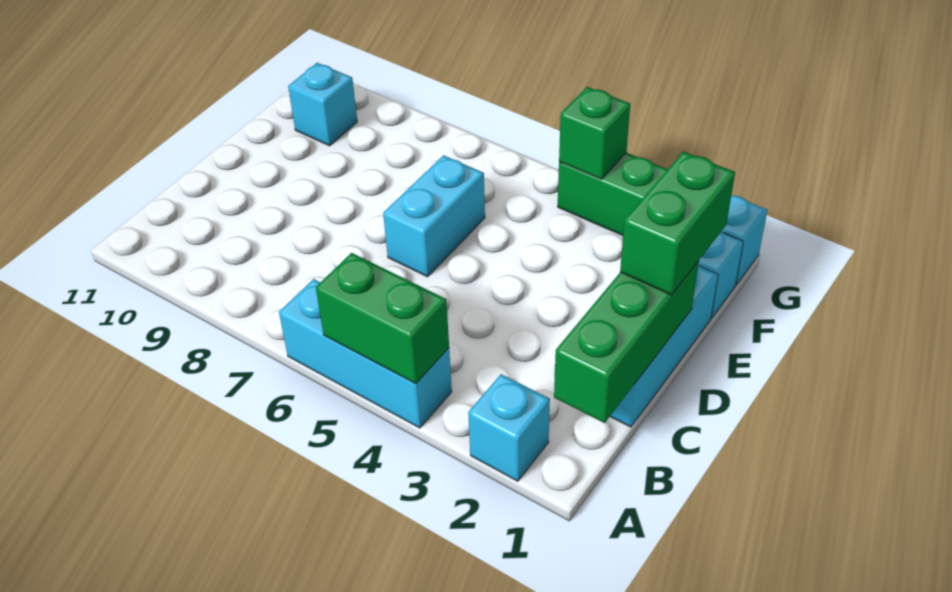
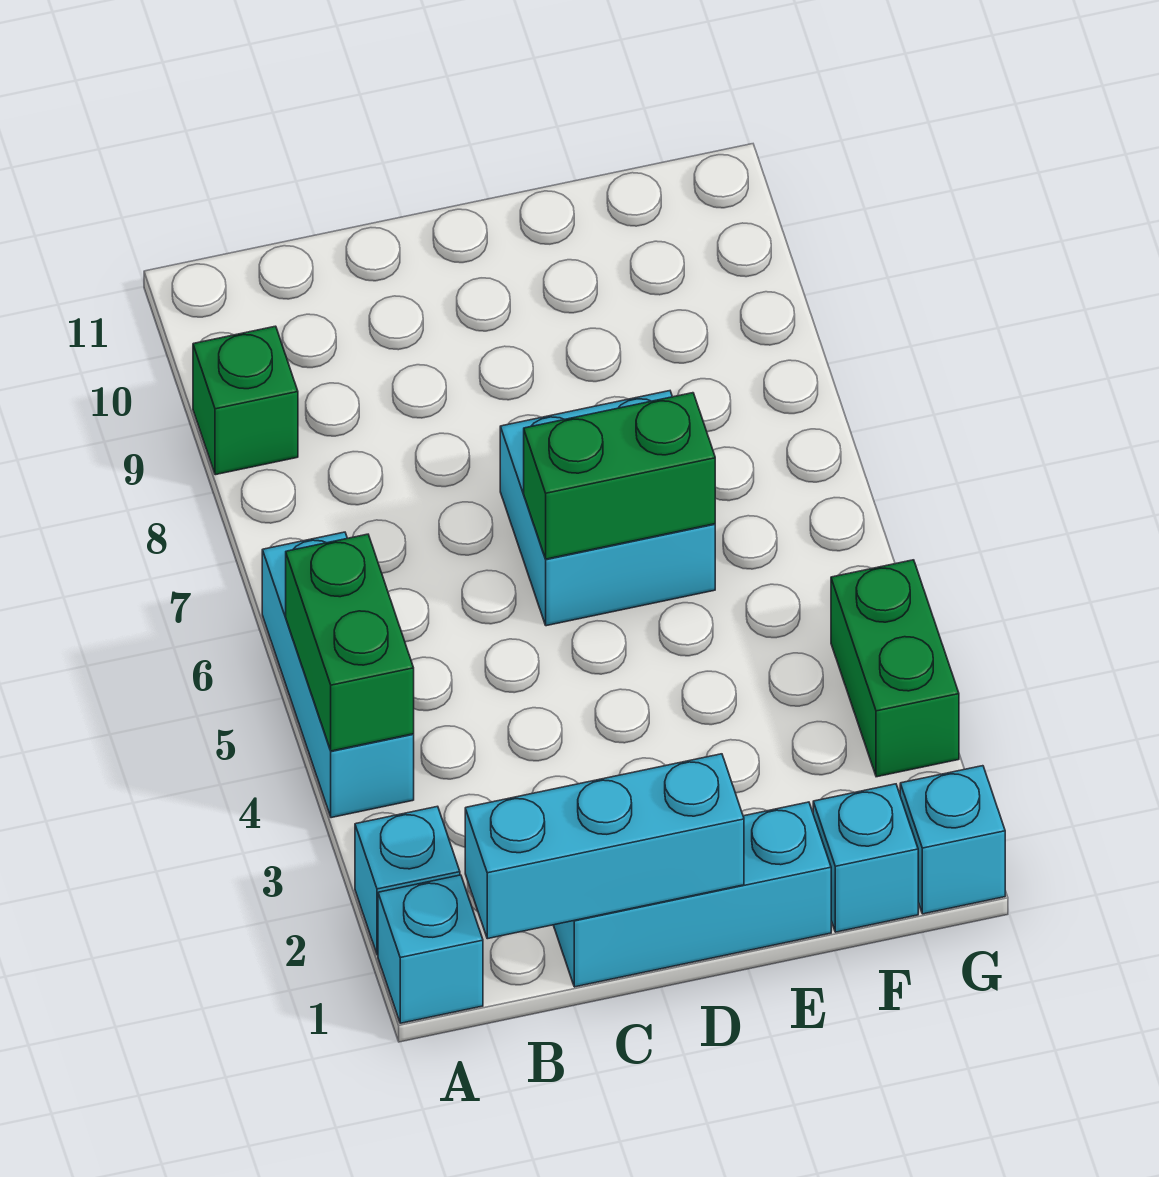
green brick B1:D1 level 2 -> cyan brick B1:D1 level 2
green brick D1:E1 level 3 -> green brick D6:E6 level 2
cyan brick D6:E6 level 1 -> cyan brick D6:E7 level 1
cyan brick F10 level 1 -> cyan brick A1 level 1
green brick G4 level 2 -> green brick A9 level 1

